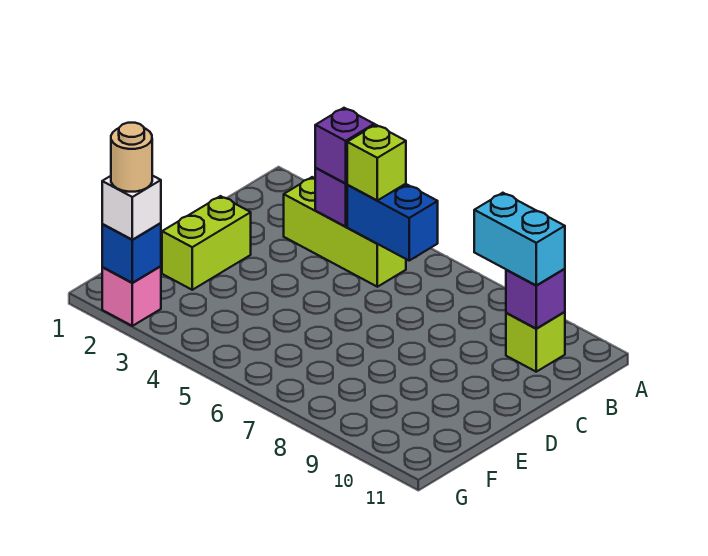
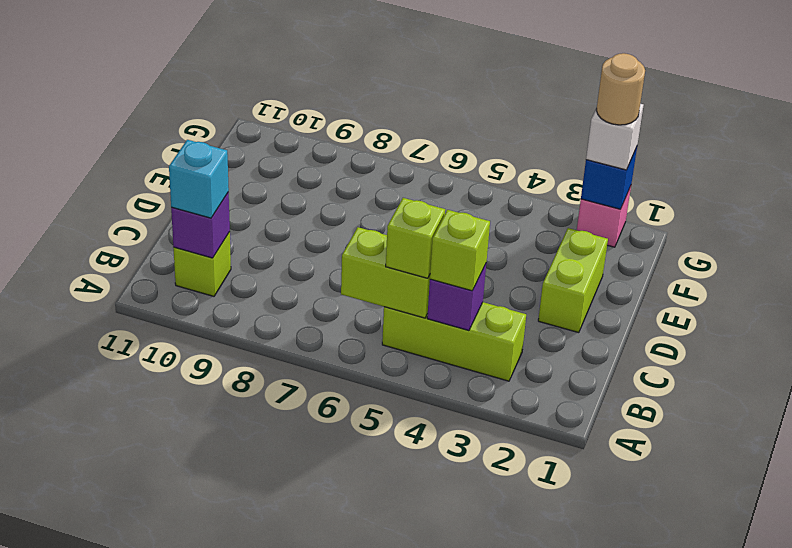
purple brick B4 level 3 -> lime brick B4 level 3
blue brick B5:B6 level 2 -> lime brick B5:B6 level 2
cyan brick B9:B10 level 3 -> cyan brick B10 level 3

